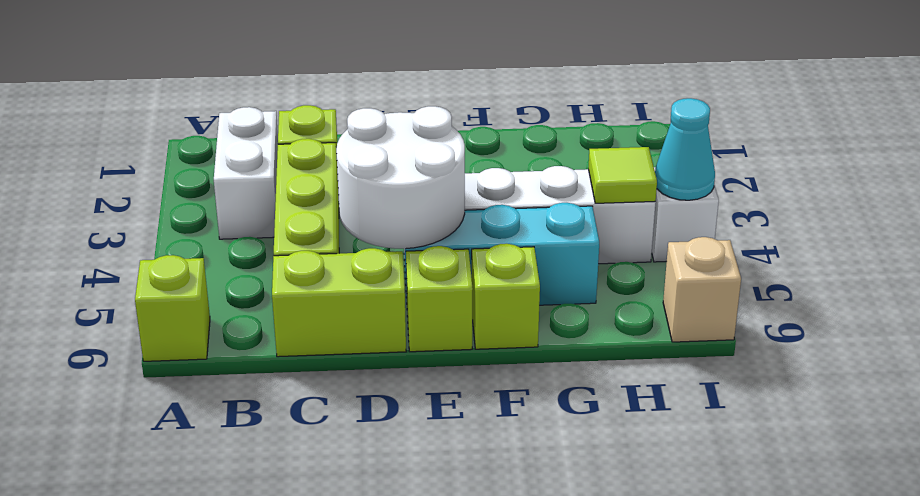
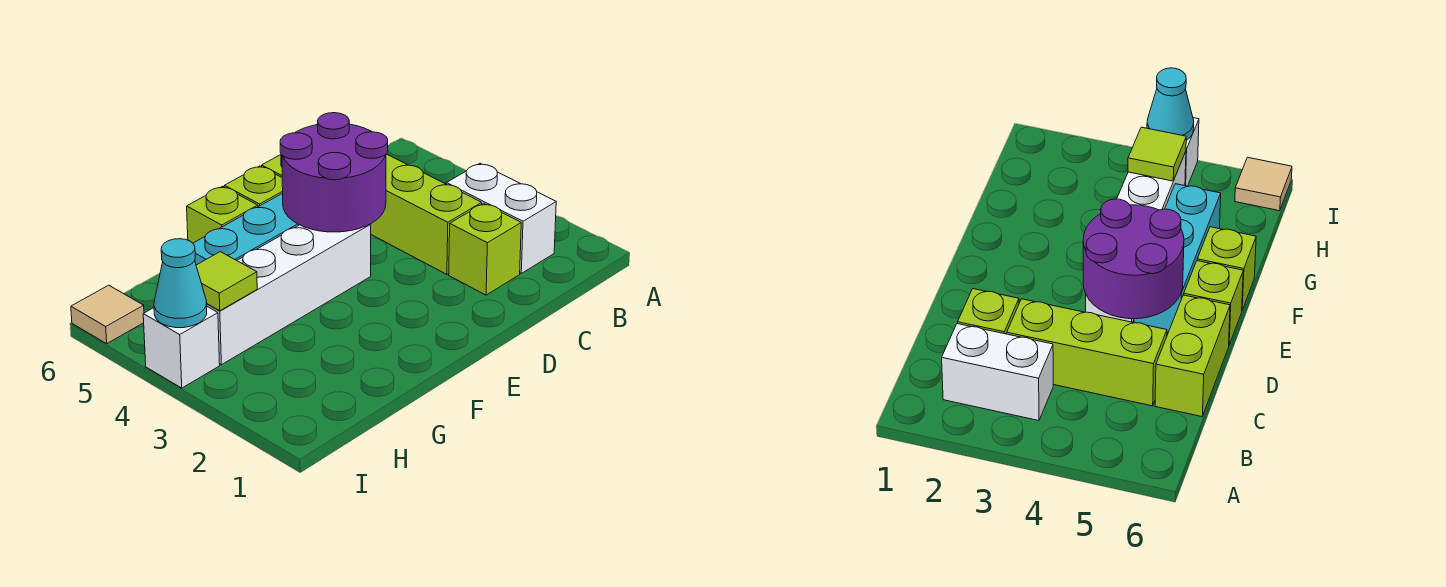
lime brick A6 level 1 -> none
white round brick D4:E5 level 2 -> purple round brick D4:E5 level 2
tan brick I6 level 1 -> tan tile I6 level 1

